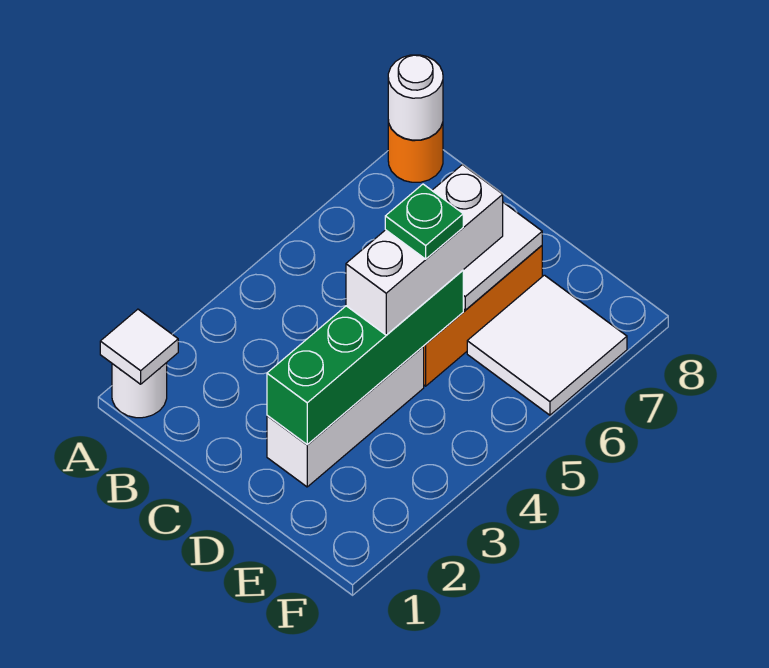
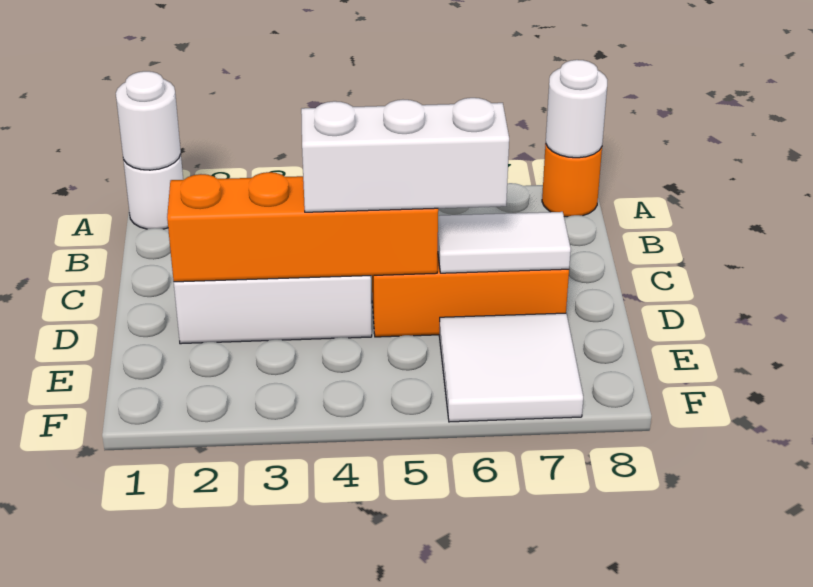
white tile A1 level 2 -> white round brick A1 level 2
green brick D2:D5 level 2 -> orange brick D2:D5 level 2
green plate D5 level 4 -> none

